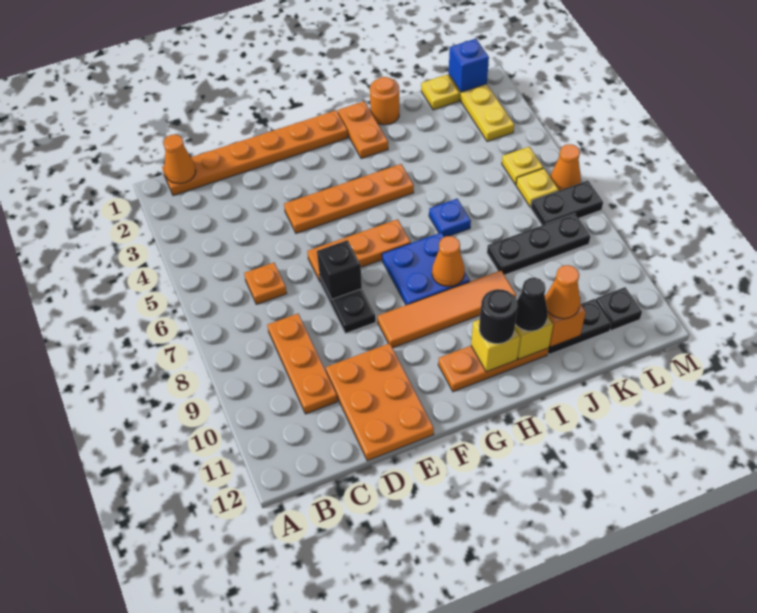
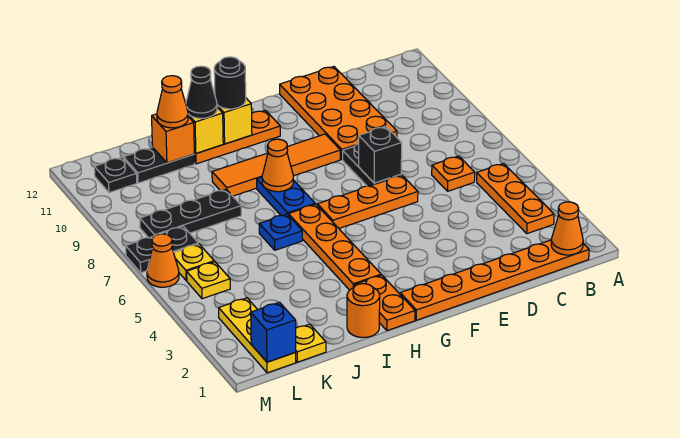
orange plate C8:C10 level 1 -> orange plate B3:B5 level 1
orange plate D10:E12 level 1 -> orange plate D9:E12 level 1
orange plate E4:H4 level 1 -> orange plate H3:H6 level 1
blue plate G7:H8 level 1 -> blue plate H7:H8 level 1

